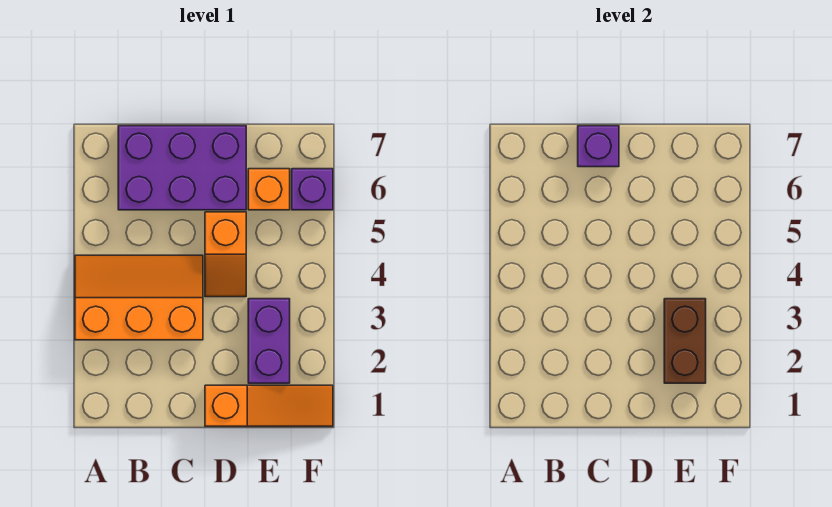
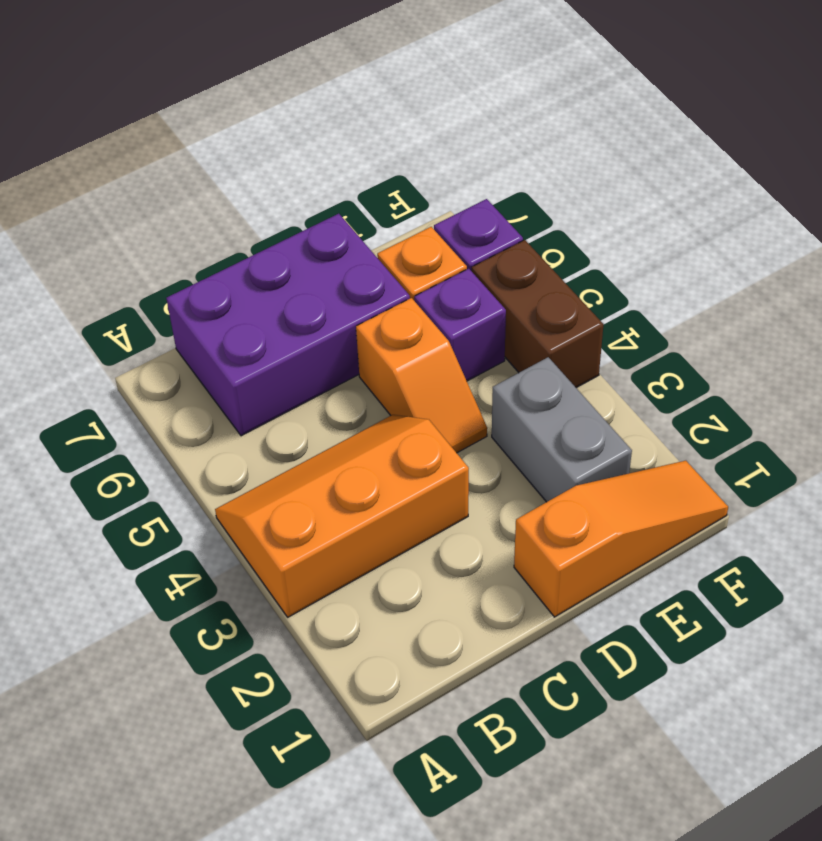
purple brick C7 level 2 -> purple brick E5 level 1
purple brick E2:E3 level 1 -> grey brick E2:E3 level 1
brown brick E2:E3 level 2 -> brown brick F4:F5 level 1

